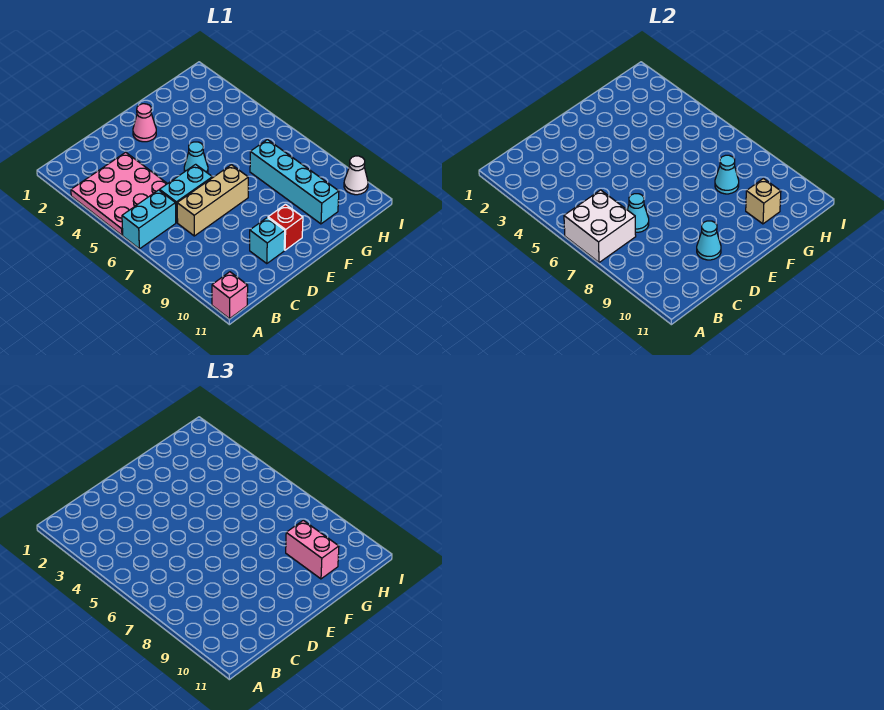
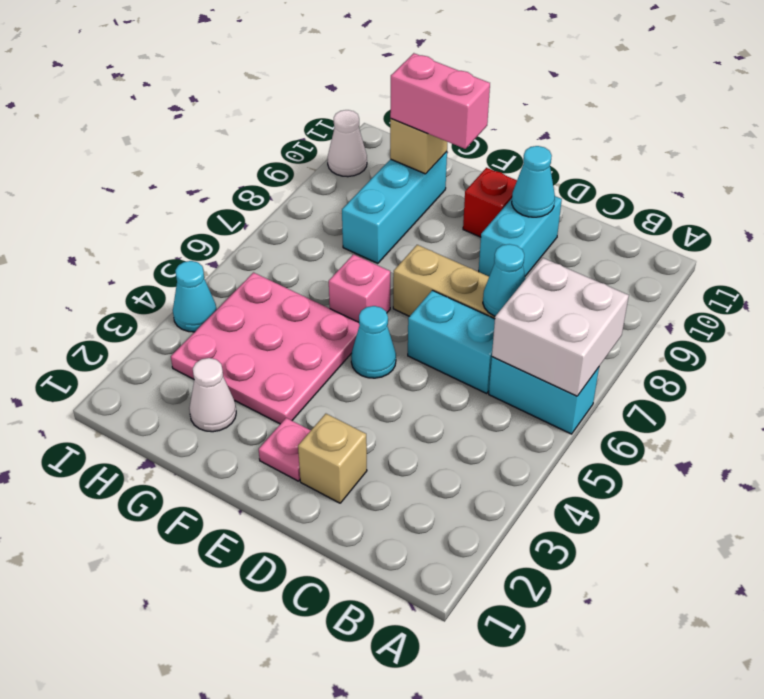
pink plate A3:C5 level 1 -> pink plate F3:H5 level 1
pink brick A11 level 1 -> pink brick F6 level 1
none -> tan brick D2 level 1
cyan brick D10 level 1 -> cyan brick D9:D10 level 1
pink cone E2 level 1 -> pink plate E2 level 1
none -> white cone G2 level 1
cyan brick G7:G10 level 1 -> cyan brick G8:G10 level 1
cyan cone G8 level 2 -> cyan cone I4 level 1
pink brick G9:G10 level 3 -> pink brick F10:G10 level 3

